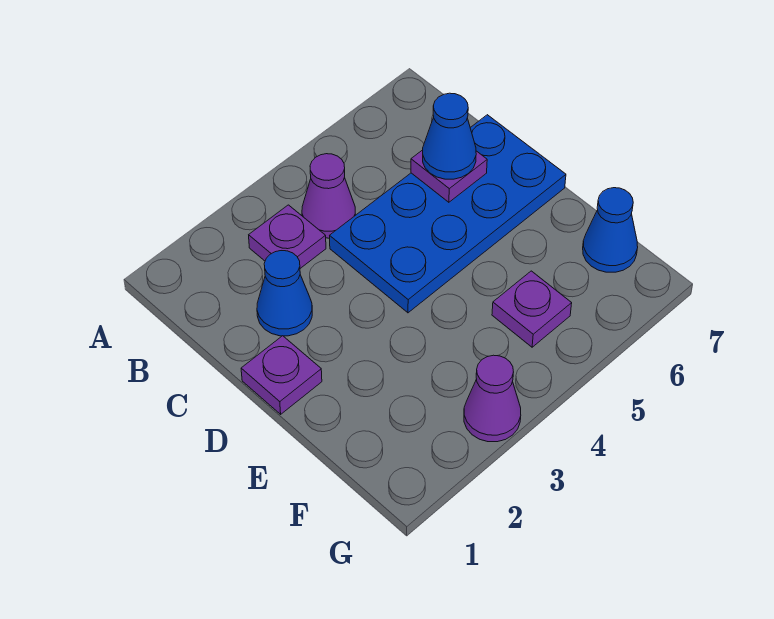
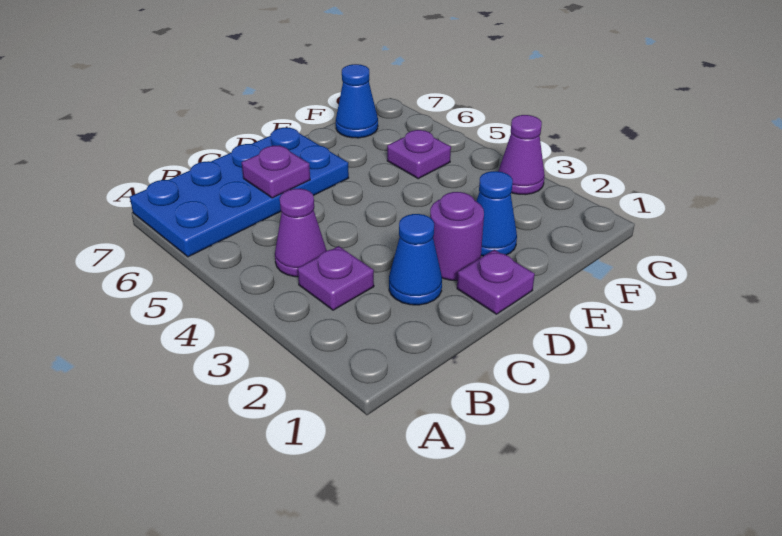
blue plate C4:D7 level 1 -> blue plate A6:D7 level 1
blue cone C6 level 3 -> blue cone E2 level 1
none -> purple round brick D2 level 1

